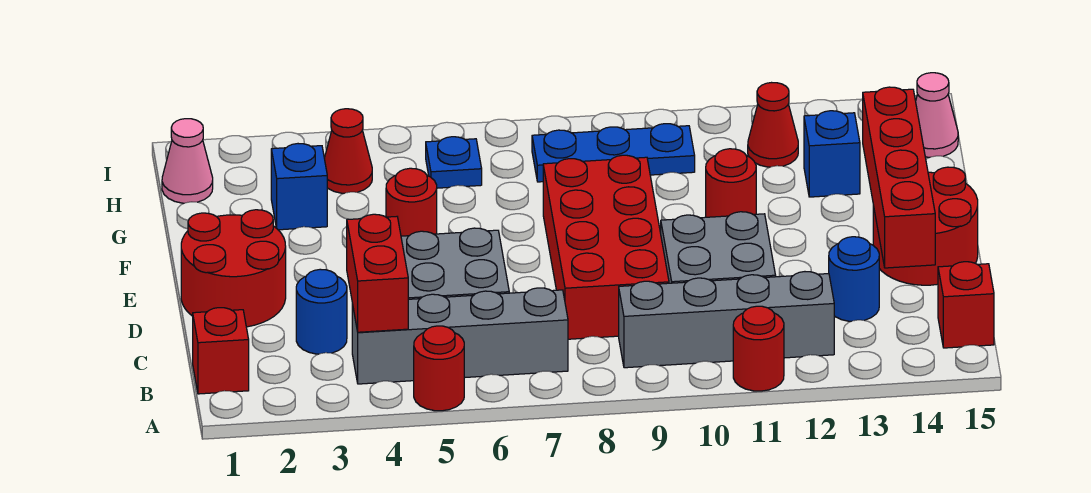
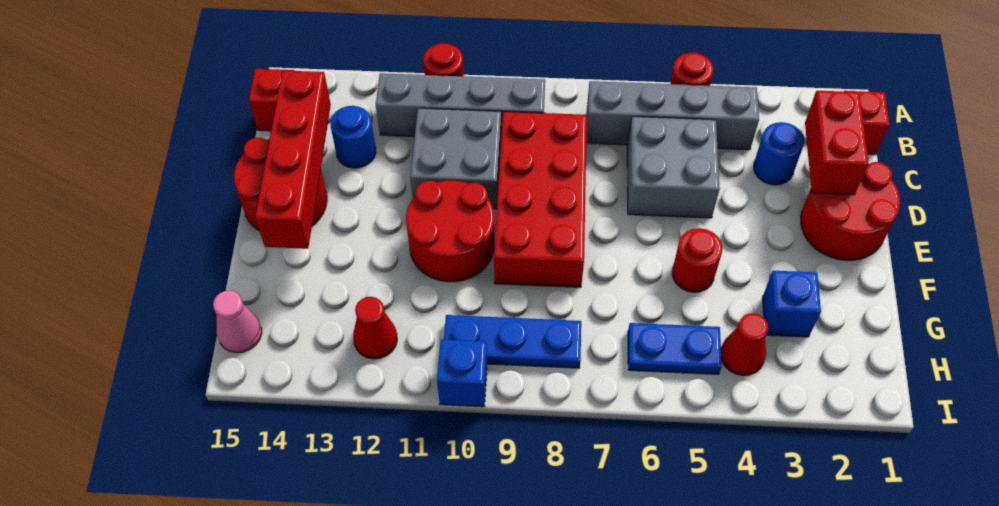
red brick B4:C4 level 2 -> red brick C2:D2 level 2
red round brick F11 level 1 -> red round brick E10:F11 level 1
blue brick G13 level 1 -> blue brick I10 level 1
pink cone H1 level 1 -> none
blue plate H6 level 1 -> blue plate H5:H6 level 1

